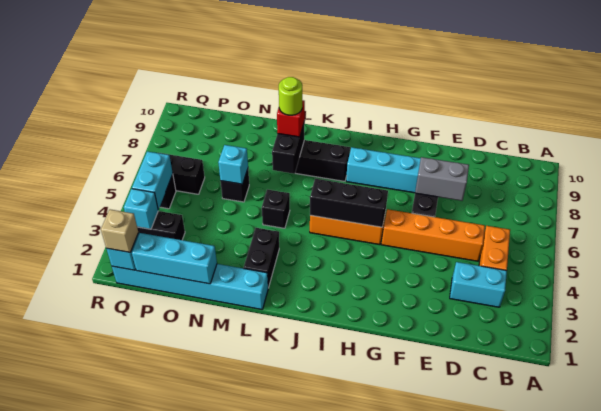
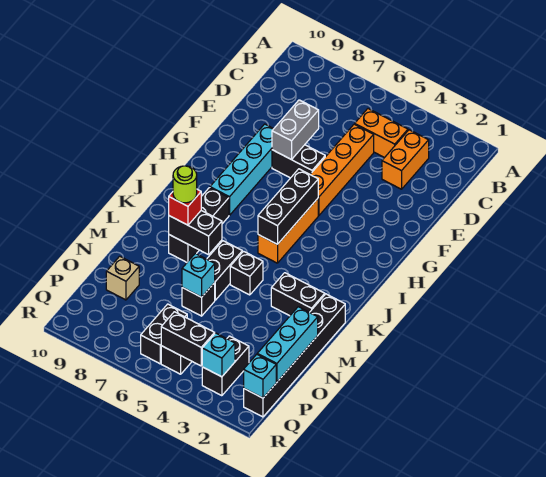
cyan brick C3:D3 level 1 -> orange brick C3:D3 level 1
cyan brick L1:Q1 level 1 -> black brick L1:Q1 level 1
none -> black brick L6:M6 level 1
tan brick Q1 level 3 -> tan brick O9 level 1
cyan brick Q4:Q5 level 2 -> black brick Q4:Q5 level 2

